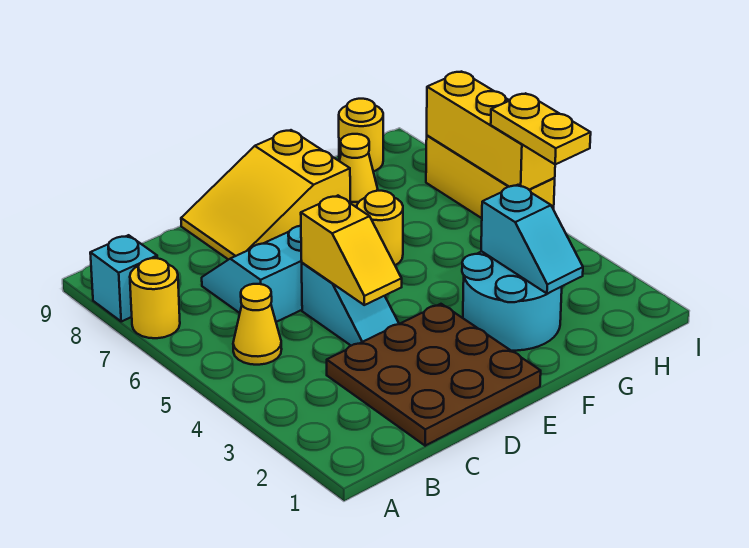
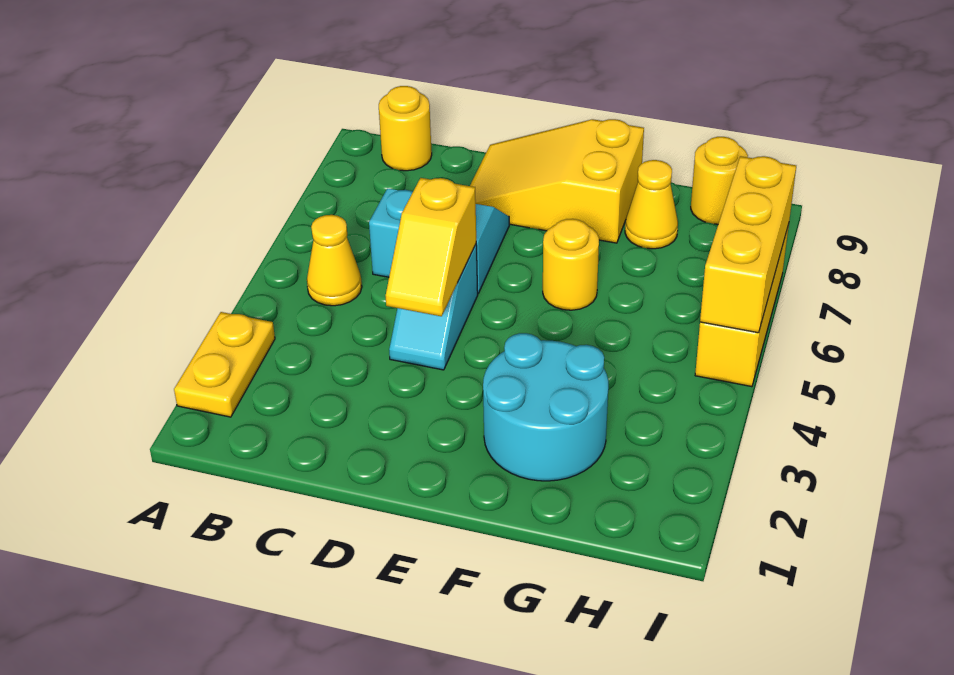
yellow round brick A7 level 1 -> yellow round brick B9 level 1
cyan brick A8 level 1 -> none
brown plate C1:E3 level 1 -> none
cyan slope G2:G3 level 2 top 3 -> none
yellow plate I4:I5 level 3 -> yellow plate A2:A3 level 1

